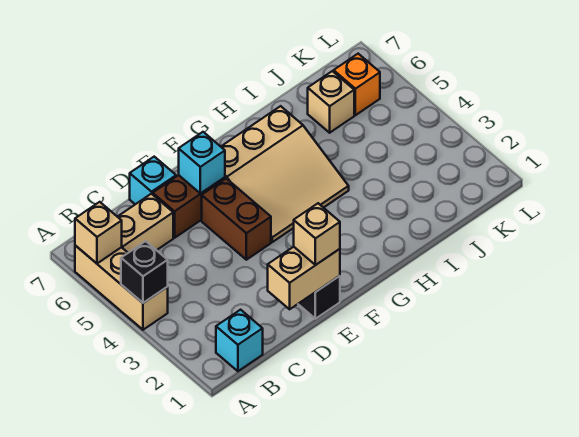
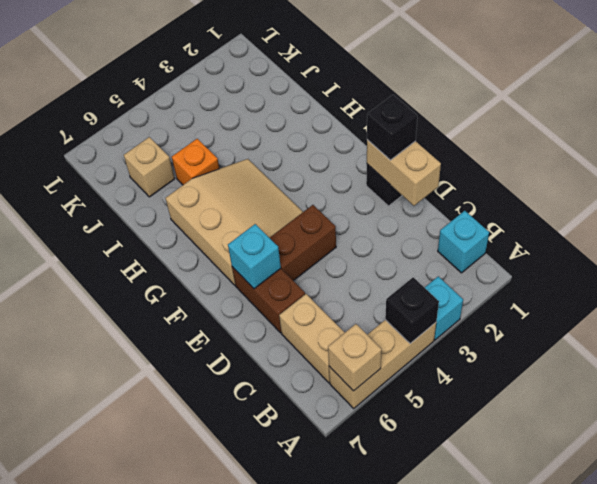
cyan brick D7 level 1 -> cyan brick A3 level 1
tan brick E1 level 3 -> black brick E1 level 3
orange brick K6 level 1 -> orange brick I5 level 1

